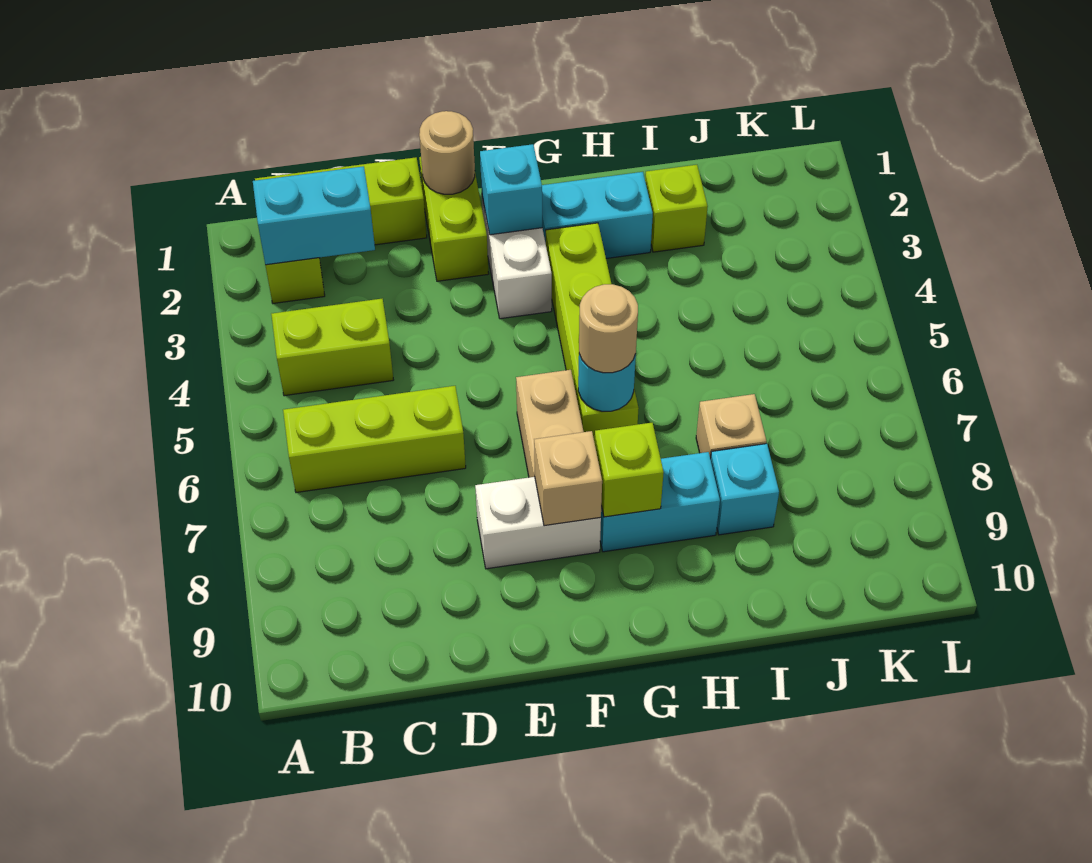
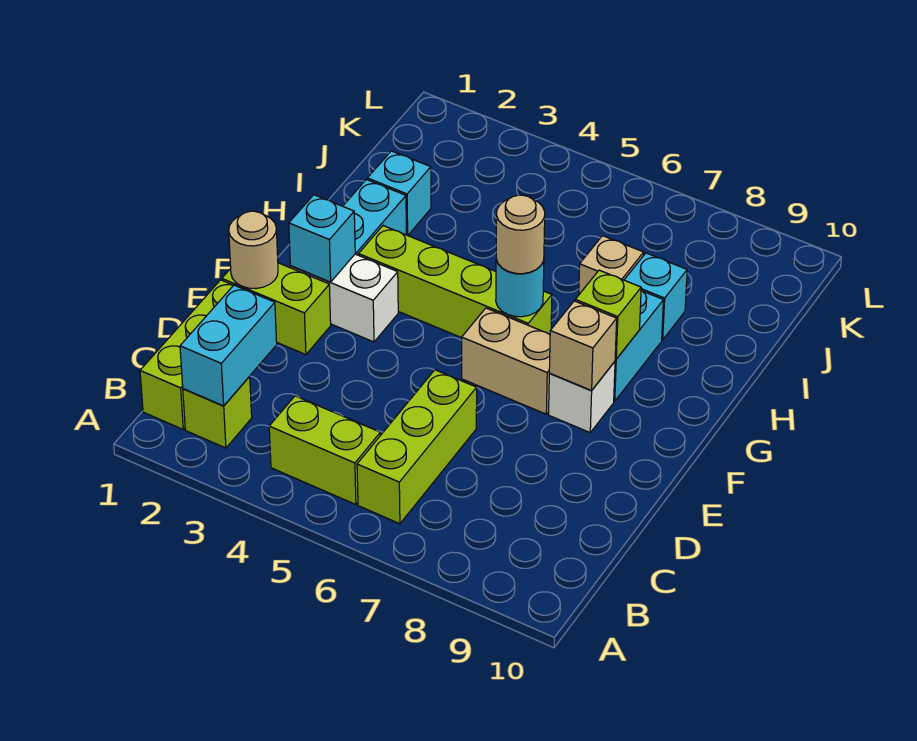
lime brick B4:C4 level 1 -> lime brick B4:B5 level 1
white brick E8:F8 level 1 -> white brick F8 level 1
lime brick I2 level 1 -> cyan brick I2 level 1

